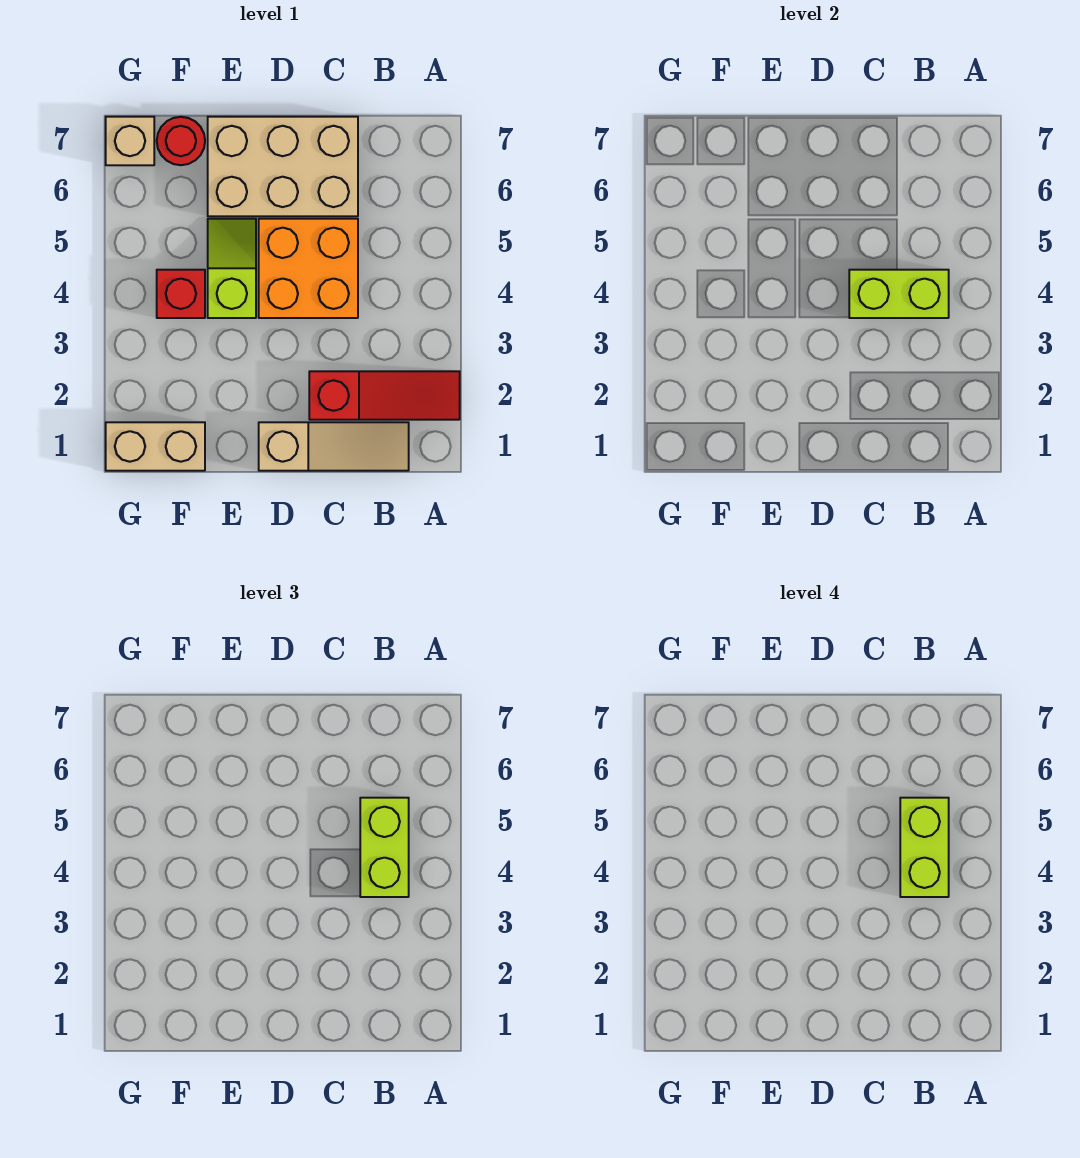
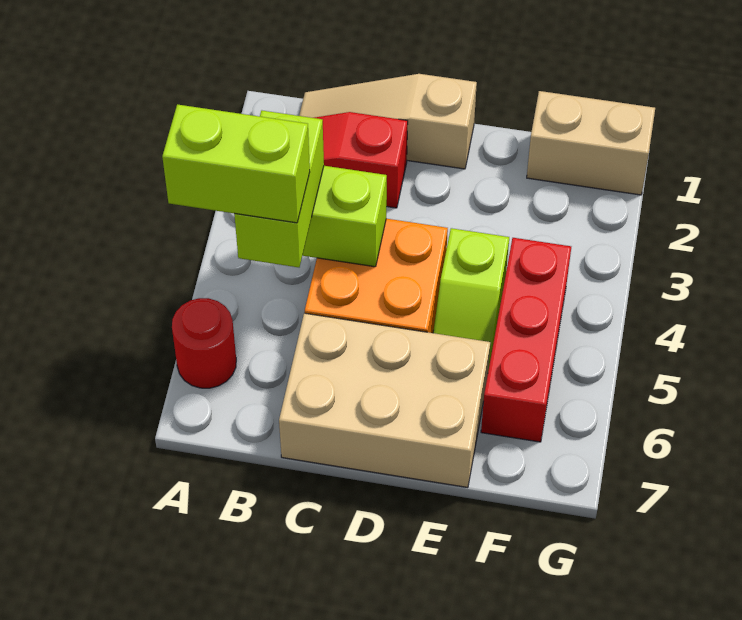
lime brick B4:B5 level 4 -> lime brick A5:B5 level 4
red brick F4 level 1 -> red brick F4:F6 level 1
red round brick F7 level 1 -> red round brick A6 level 1
tan brick G7 level 1 -> none

